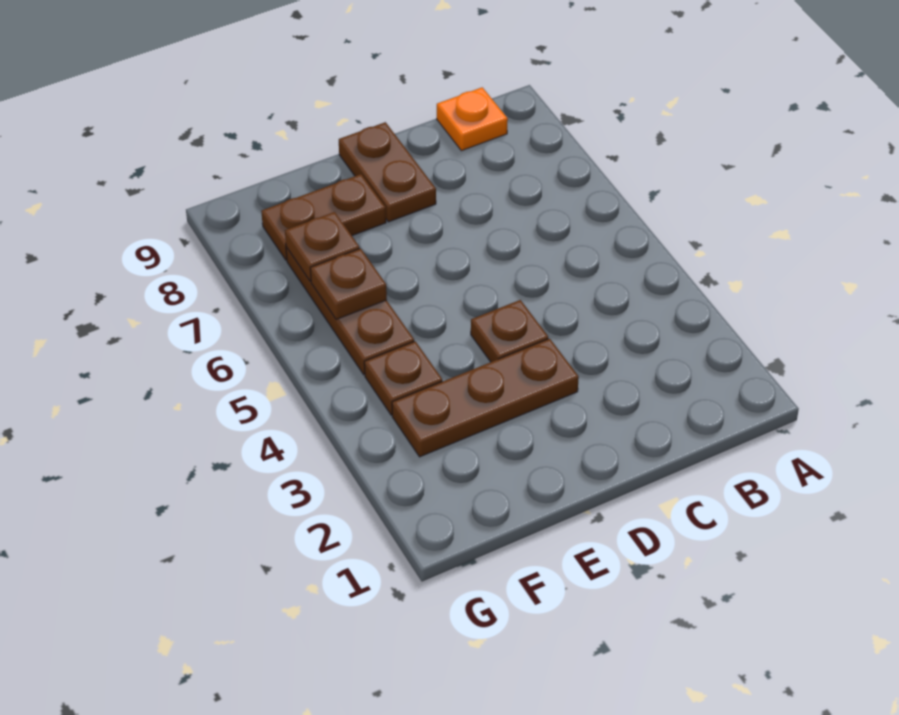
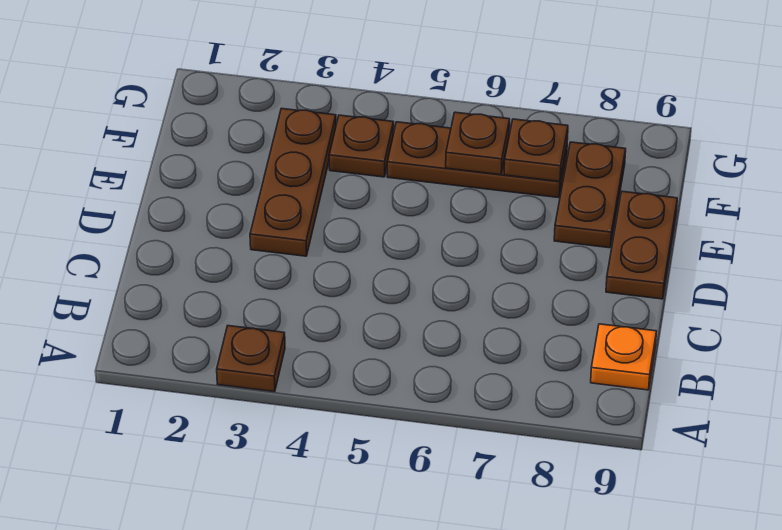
brown plate D4 level 1 -> brown plate A3 level 1
brown plate D8:D9 level 1 -> brown plate D9:E9 level 1

